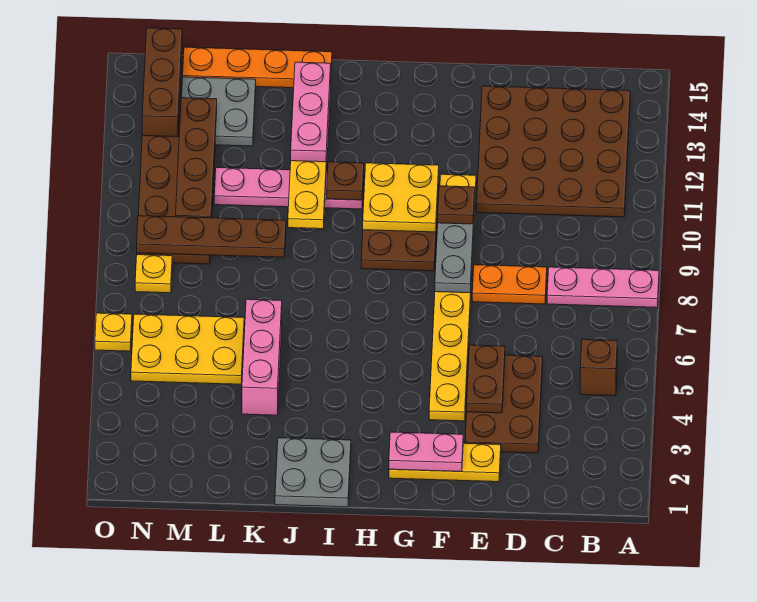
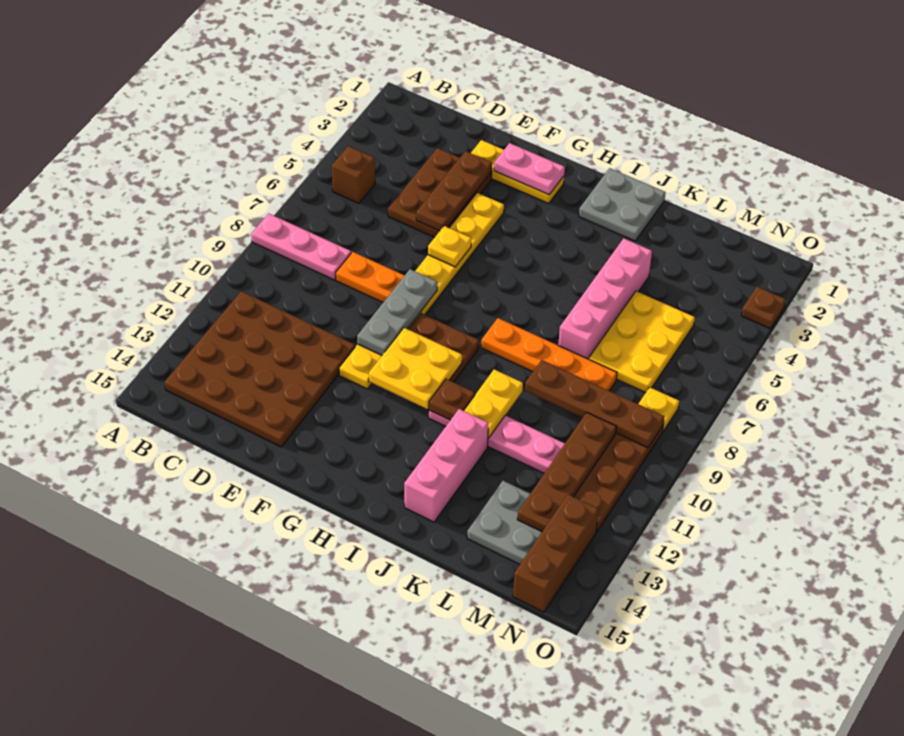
brown plate E4:E5 level 2 -> brown plate E3:E5 level 2
brown plate F10 level 3 -> brown plate O3 level 1
orange plate J15:M15 level 1 -> orange plate I8:L8 level 1
pink brick K4:K6 level 1 -> pink brick K4:K7 level 1
yellow plate L5:N6 level 1 -> yellow plate L5:M7 level 1
yellow plate O6 level 1 -> yellow plate F6 level 2

